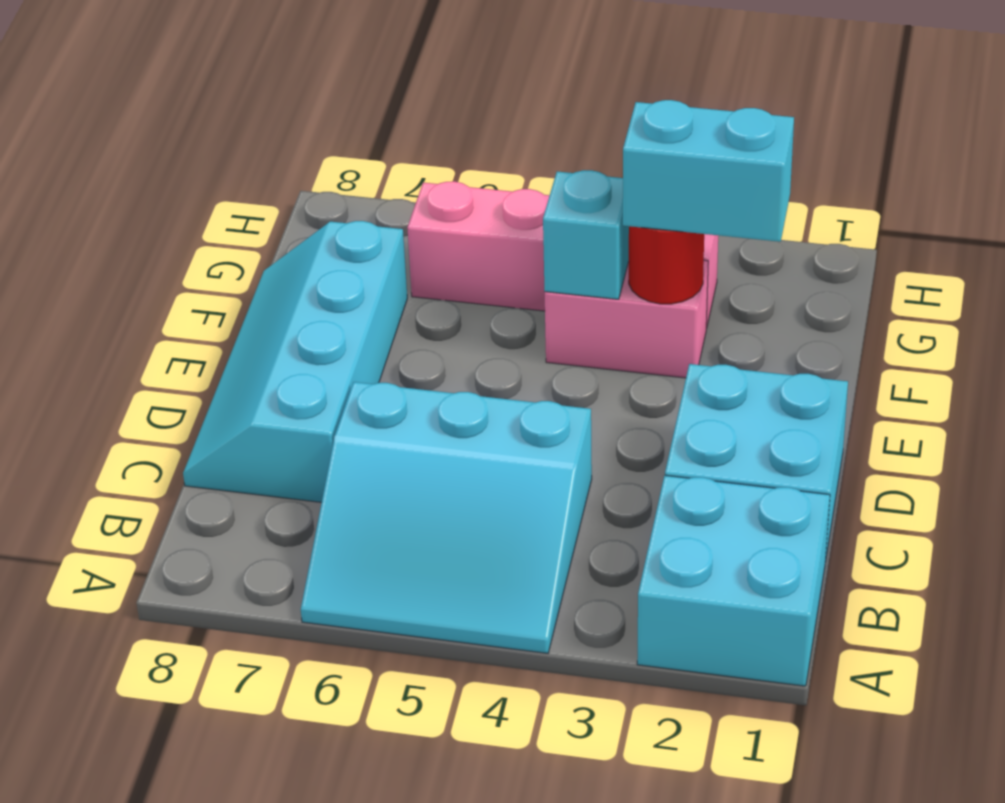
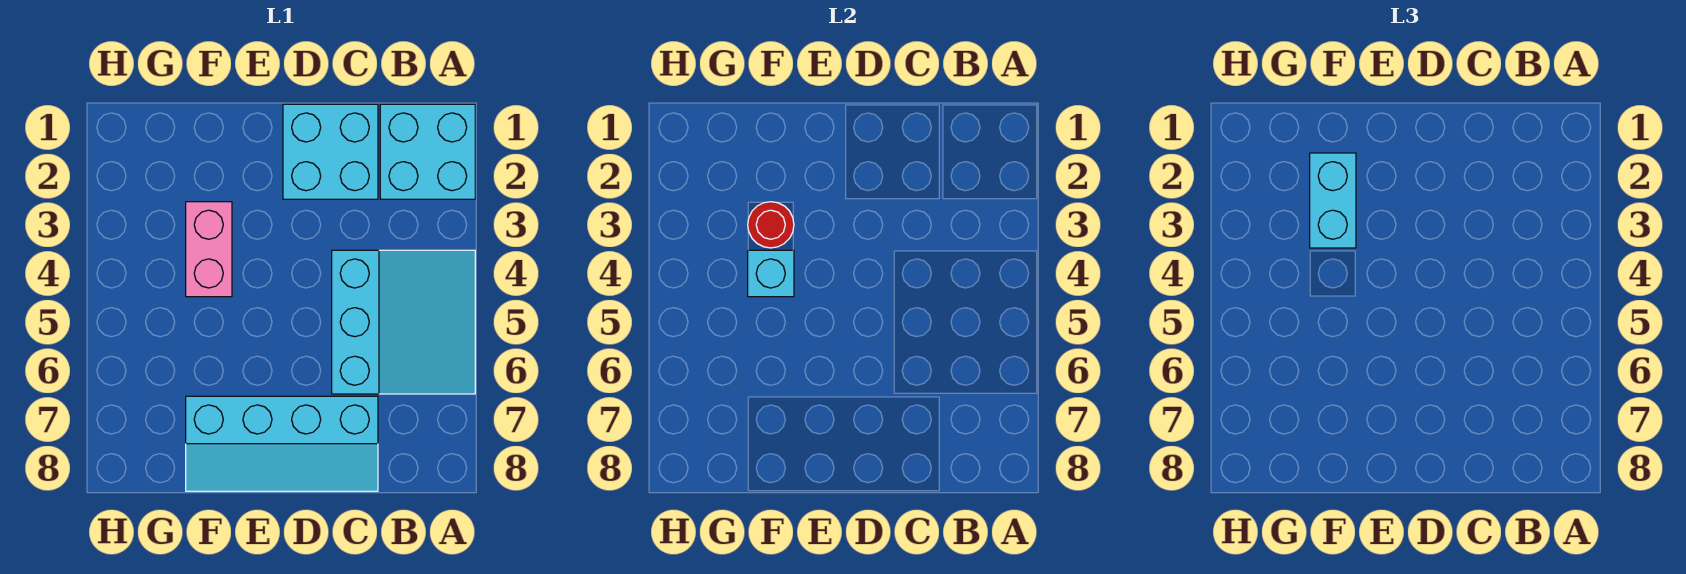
pink brick G3:G6 level 1 -> none

